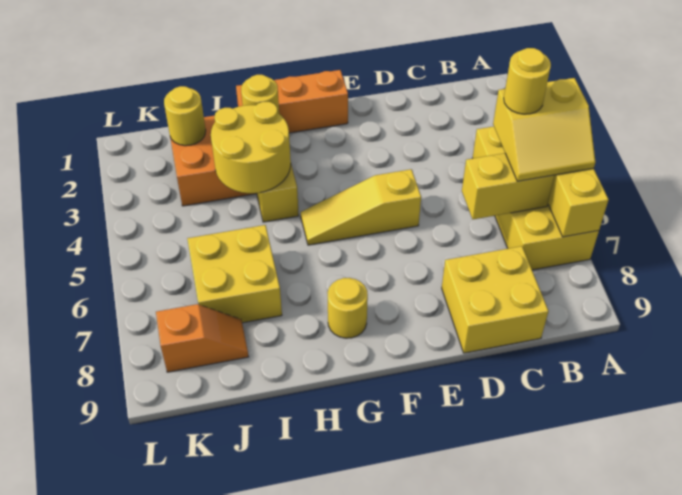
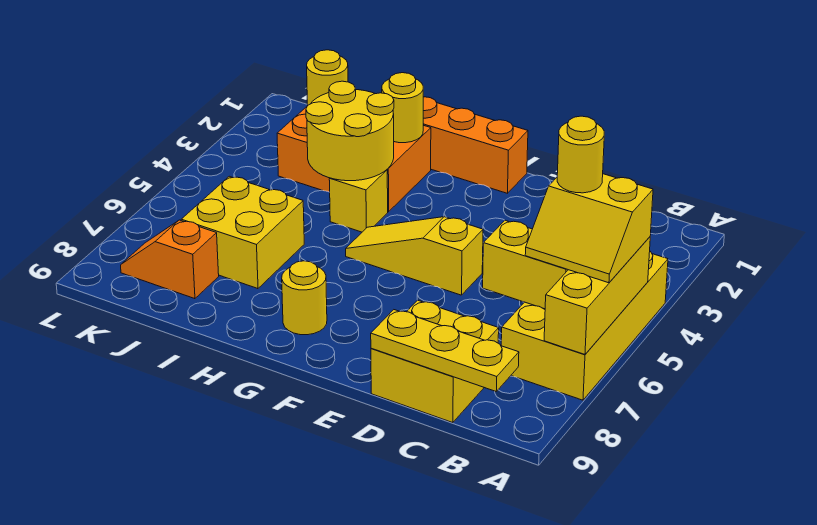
none -> yellow plate B9:D9 level 2
orange slope J8:K8 level 1 top K -> orange slope J8:K8 level 1 top J

